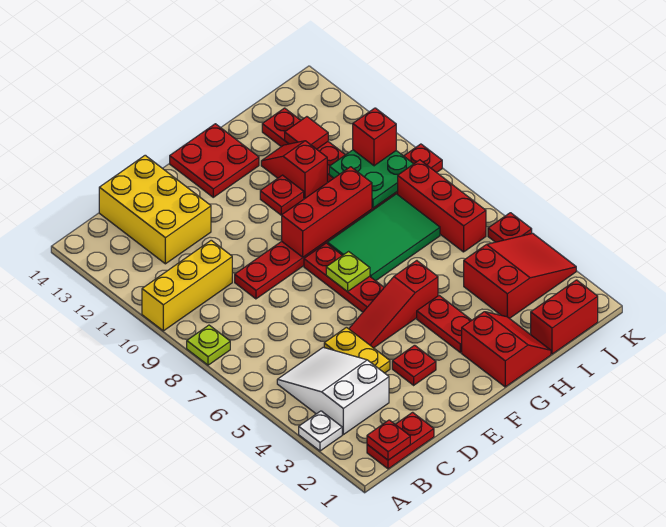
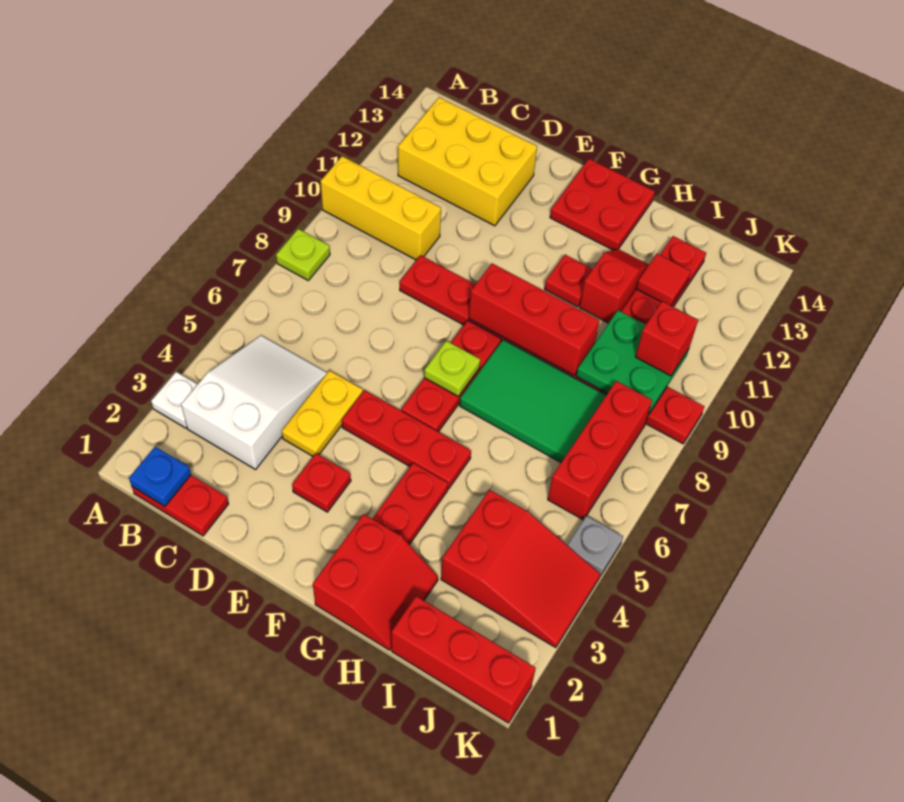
red plate B1 level 2 -> blue plate B1 level 2
yellow brick C12:D14 level 1 -> yellow brick B12:D13 level 1
red slope E5:G5 level 1 top G -> red plate E5:G5 level 1
red brick I1:J1 level 1 -> red brick I1:K1 level 1
red plate K5 level 1 -> grey plate K5 level 1

